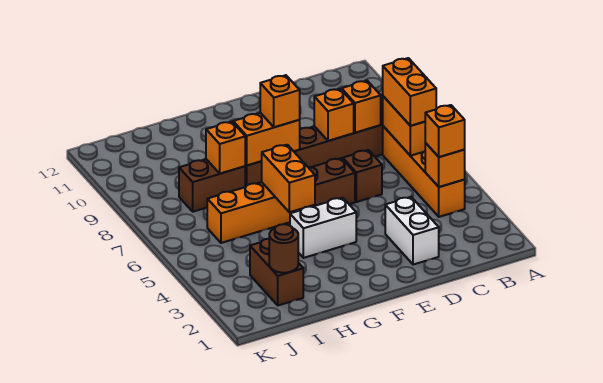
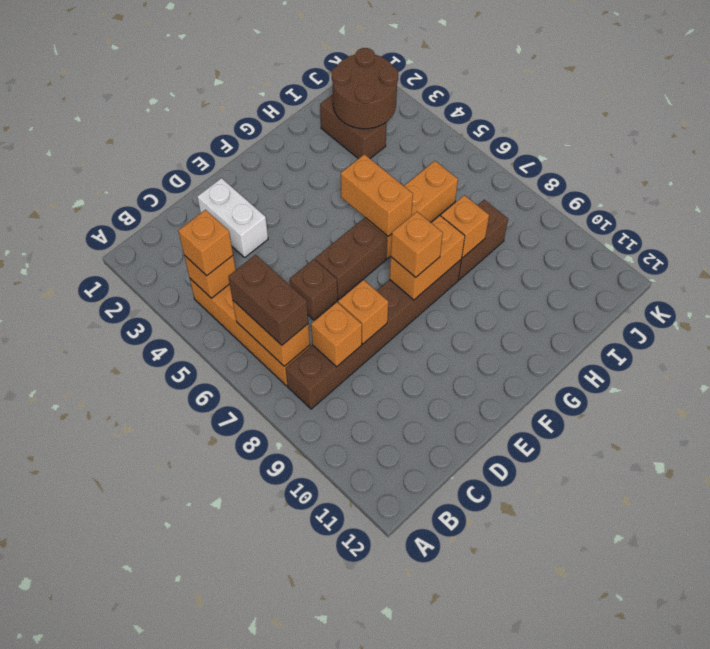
orange brick B6:B7 level 3 -> brown brick B6:B7 level 3
white brick F4:G4 level 1 -> none
brown round brick I2 level 2 -> brown round brick I2:J3 level 2

